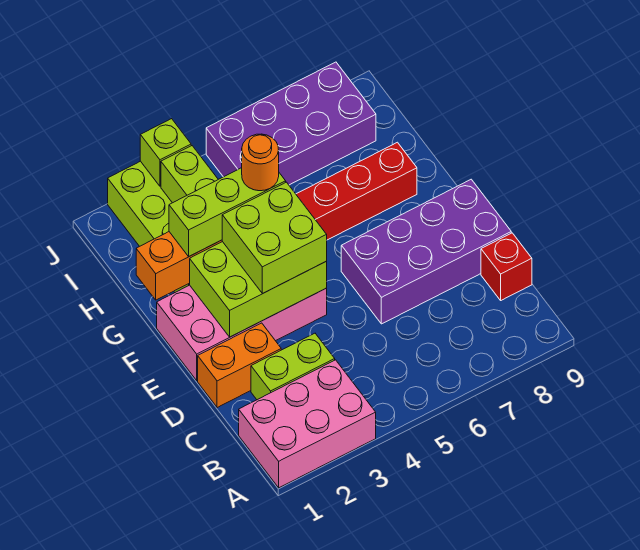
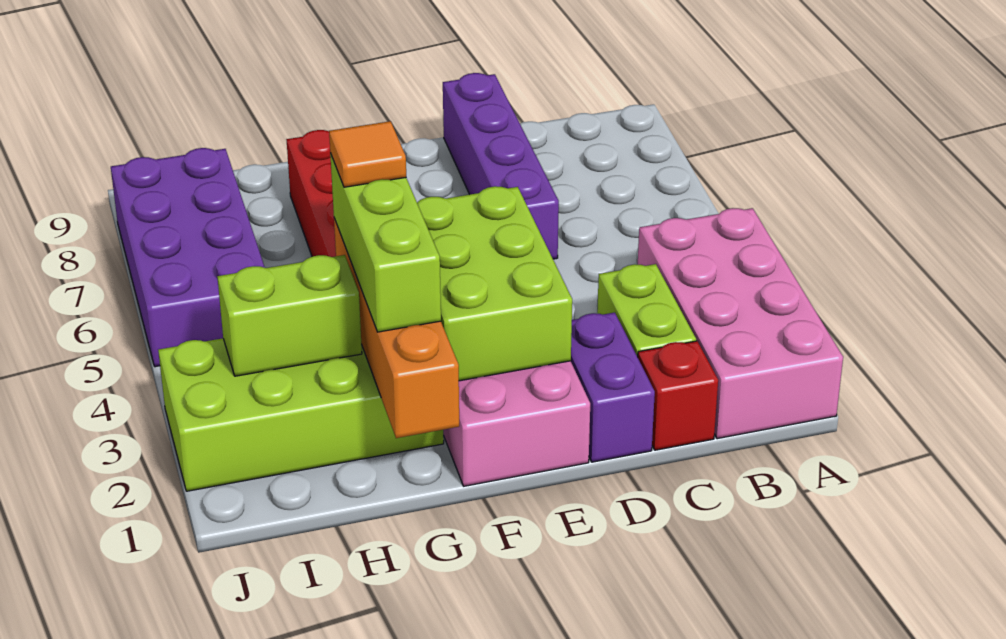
pink brick A1:B3 level 1 -> pink brick A1:B4 level 1
red brick C9 level 1 -> red brick C1 level 1
orange brick D1:D2 level 1 -> purple brick D1:D2 level 1
purple brick D6:E9 level 1 -> purple brick D6:D9 level 1
lime brick E3:F4 level 3 -> none
orange round brick G4 level 4 -> orange tile G4 level 4
lime brick J3 level 2 -> none

